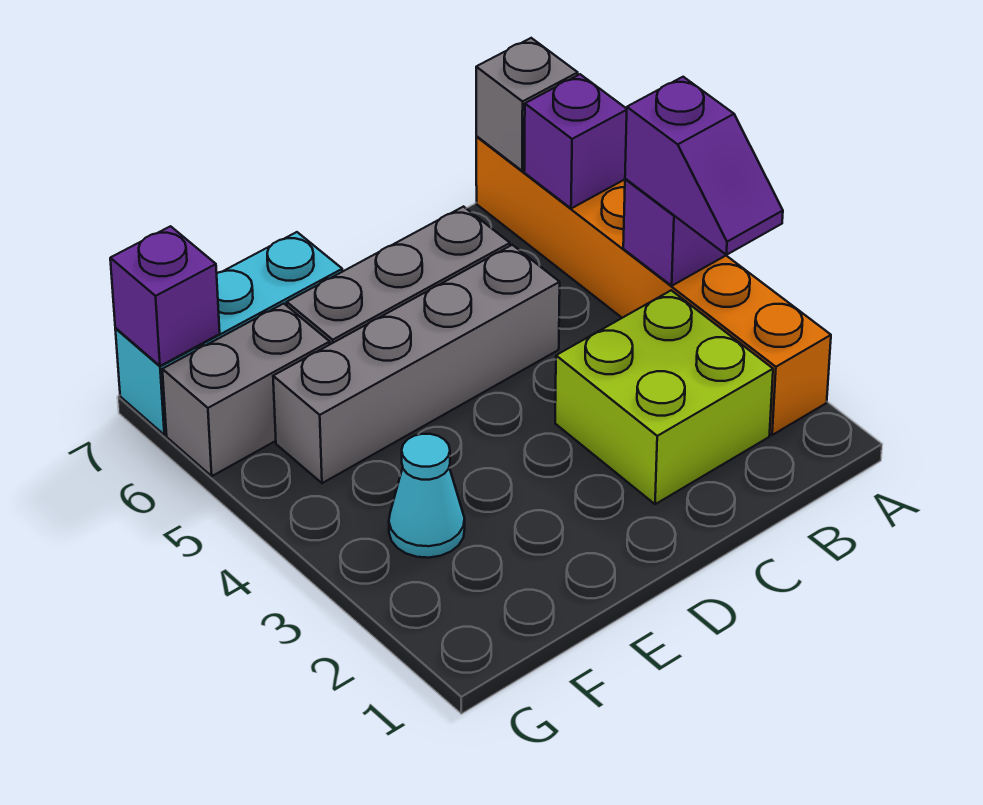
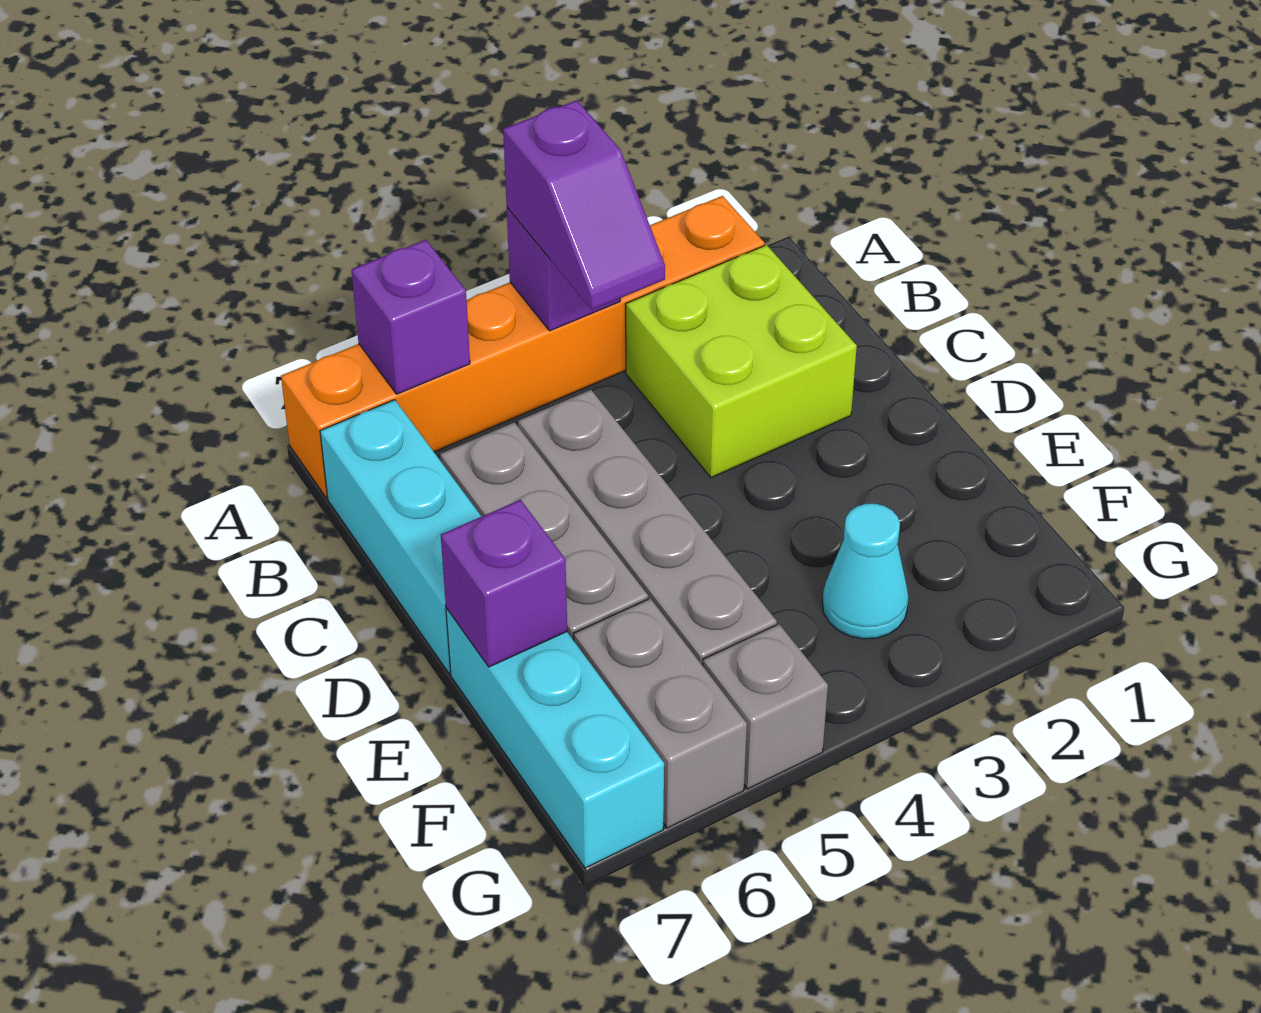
purple slope A3:A4 level 3 top 4 -> purple slope A4:B4 level 3 top A
grey brick A7 level 2 -> grey brick G5 level 1
none -> cyan brick B7:D7 level 1
purple brick G7 level 2 -> purple brick E7 level 2

